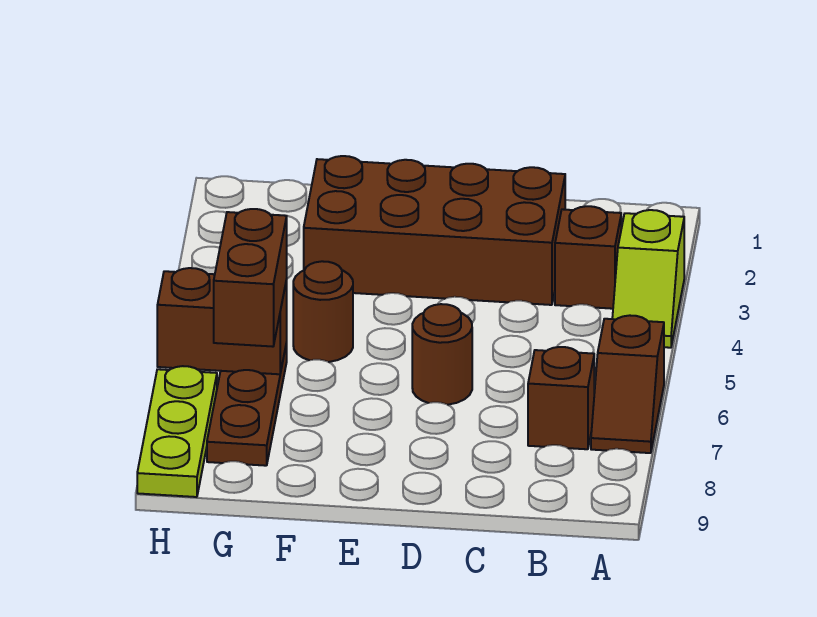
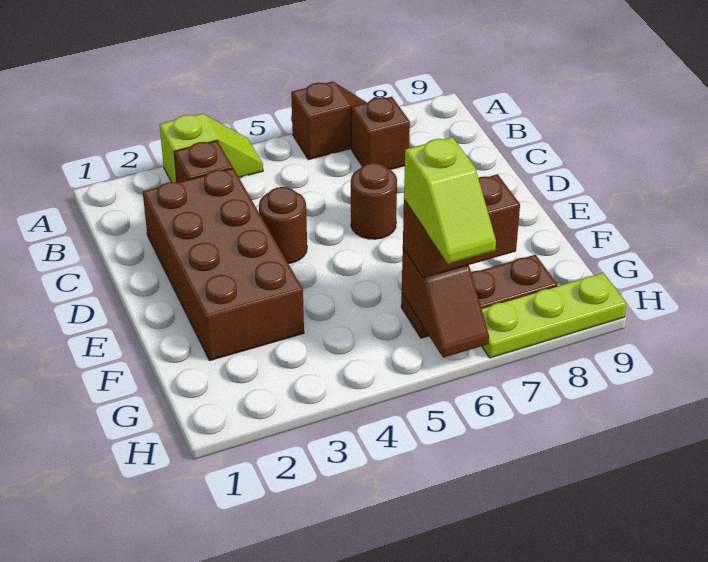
brown round brick F5 level 1 -> brown round brick D4 level 1
brown brick G6:H6 level 2 -> brown slope G6:H6 level 2 top G
none -> lime slope G6:H6 level 4 top G

